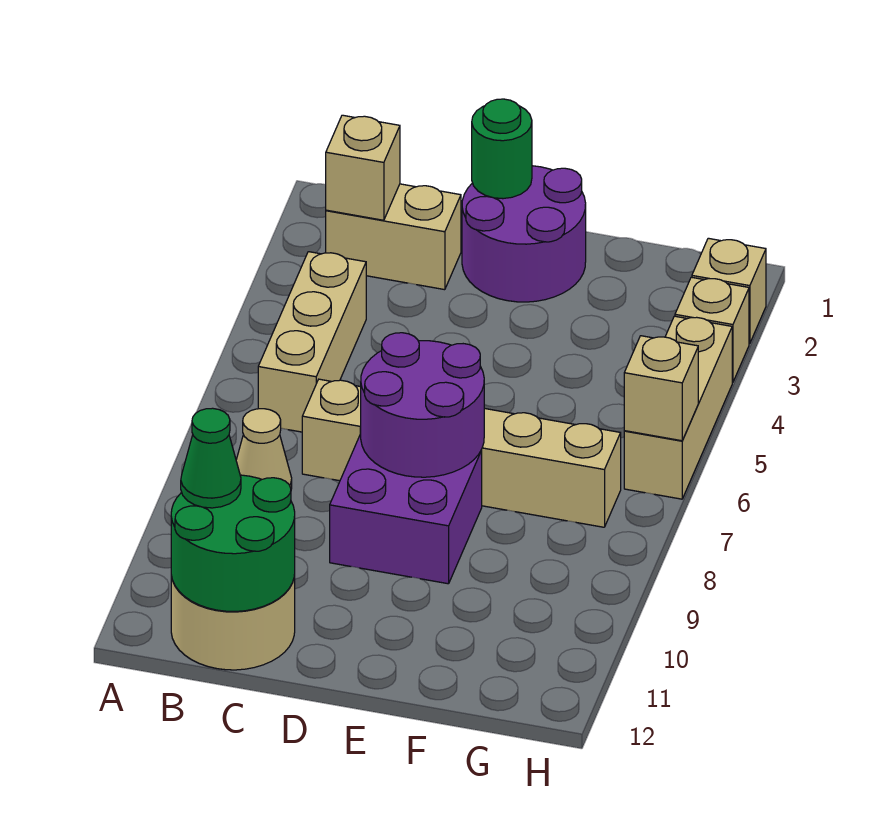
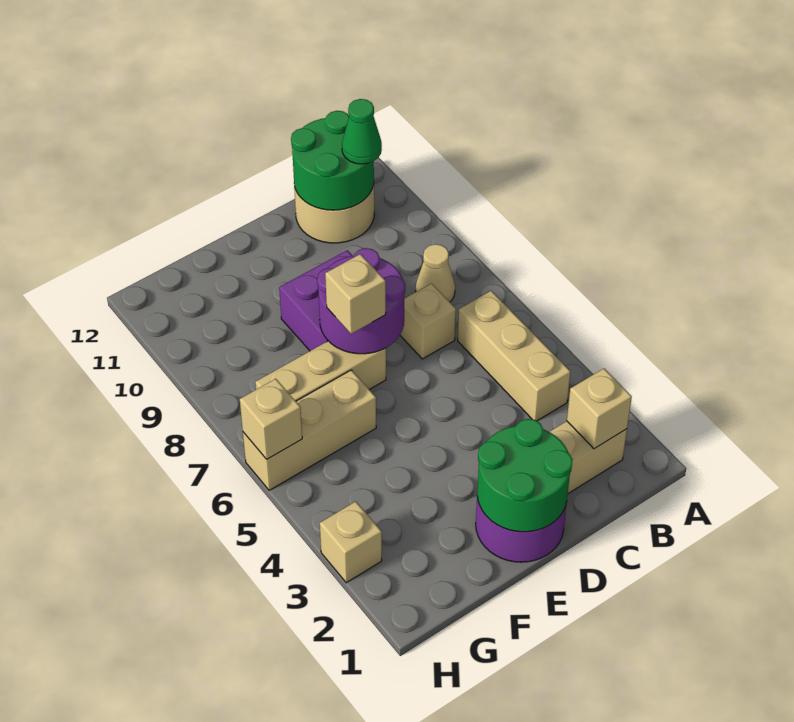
green round brick D1 level 2 -> green round brick D1:E2 level 2
tan brick H2 level 1 -> tan brick E7 level 3
tan brick H4:H6 level 1 -> tan brick F6:H6 level 1

